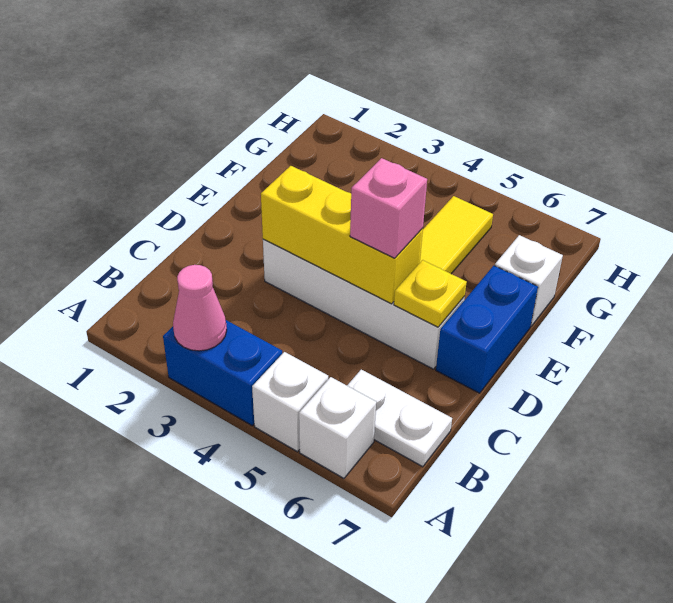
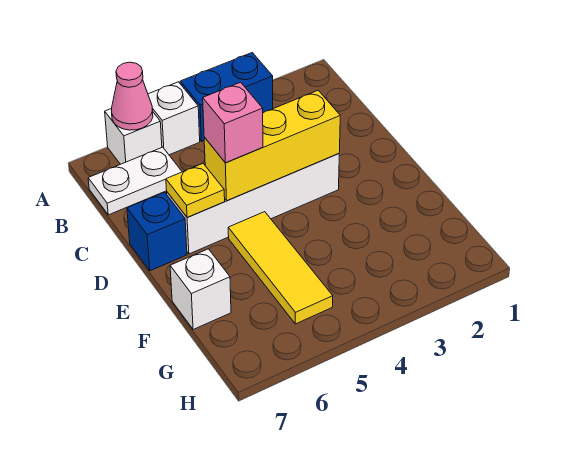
pink cone A3 level 2 -> pink cone A6 level 2
blue brick D7:E7 level 1 -> blue brick D7 level 1

